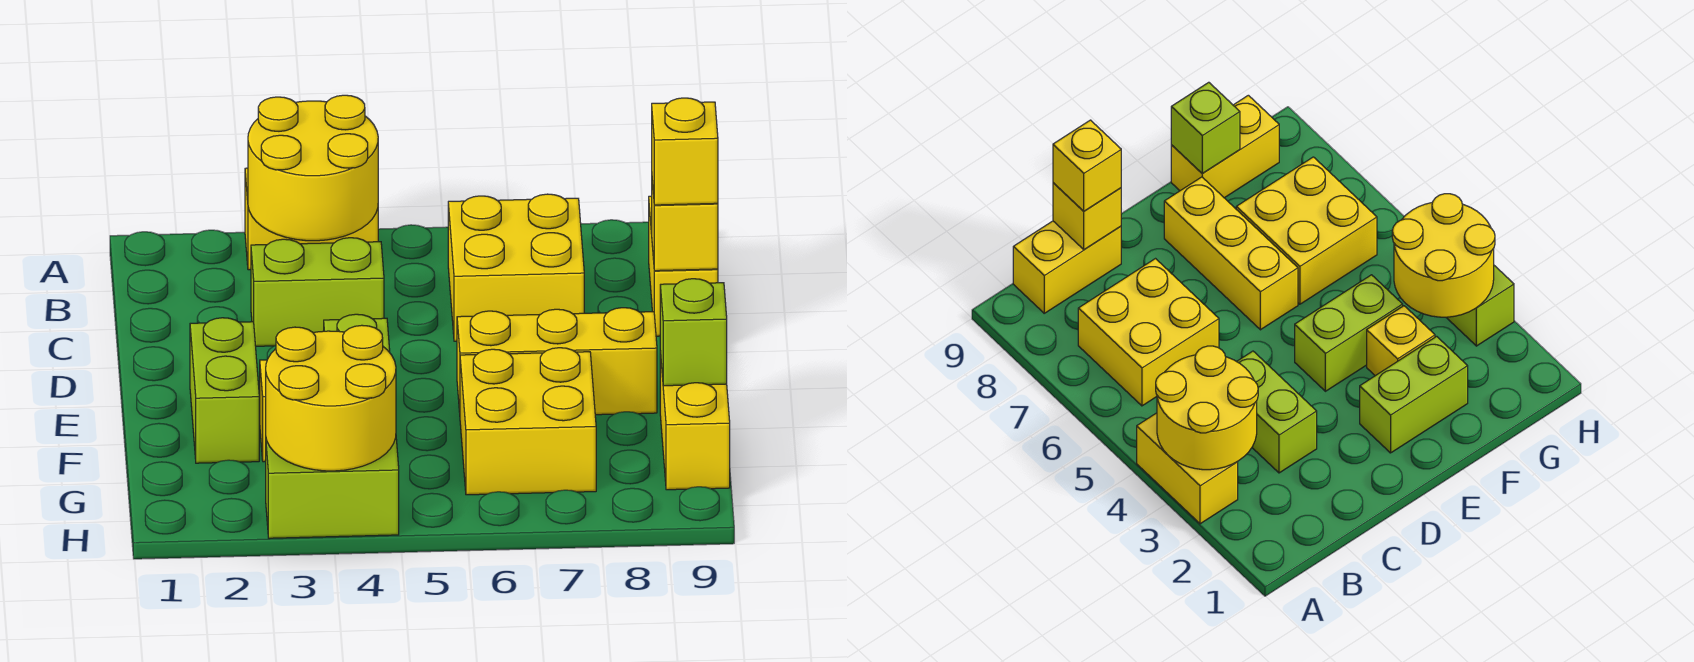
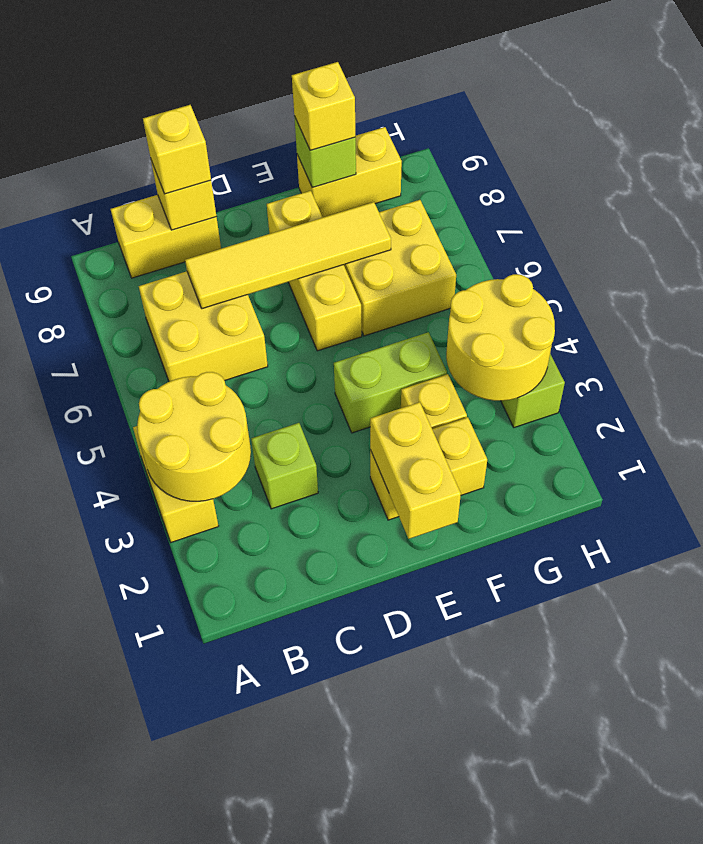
lime brick C3:C4 level 1 -> lime brick C3 level 1
none -> yellow tile C7:F7 level 2
none -> yellow brick E1:E2 level 2
lime brick E2:F2 level 1 -> yellow brick E2:F2 level 1
none -> yellow brick F9 level 3

